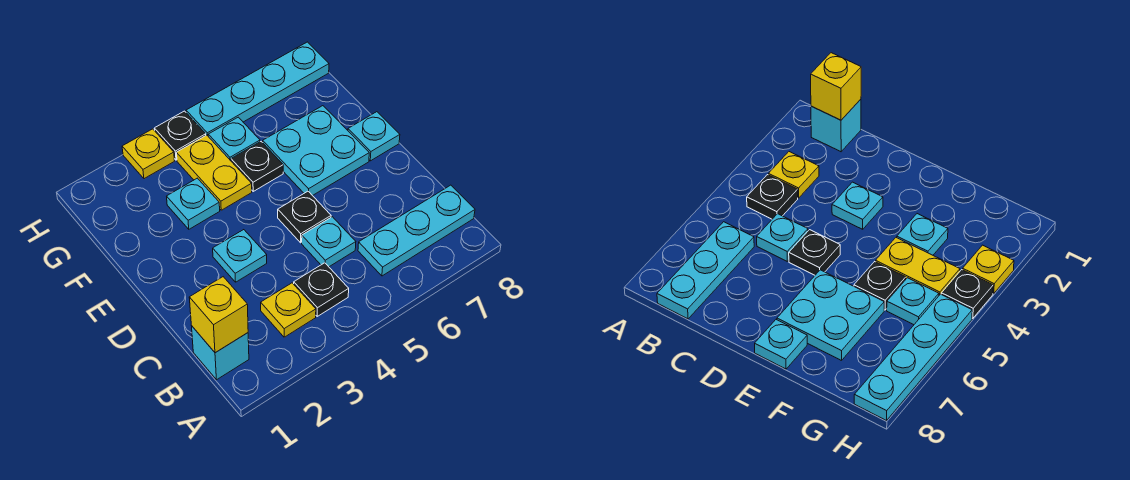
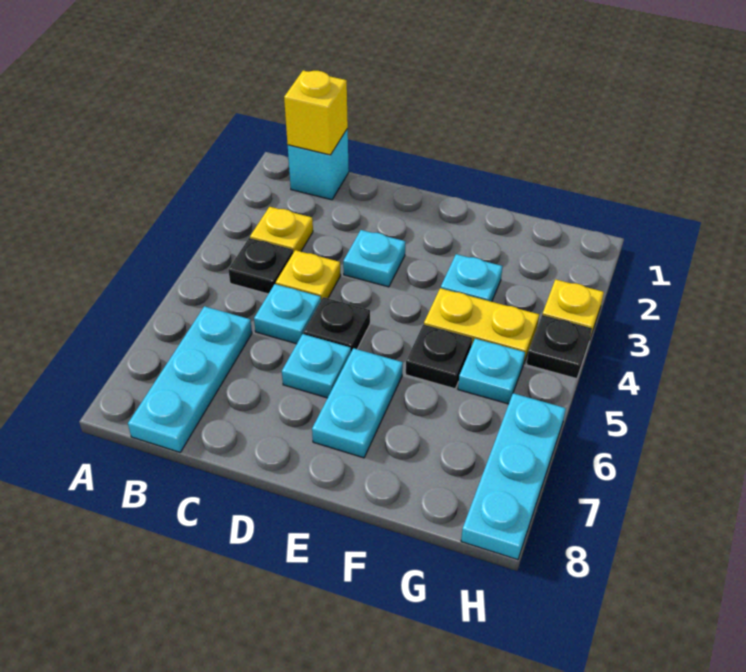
none -> yellow plate C4 level 1
cyan plate E6:F7 level 1 -> cyan plate E6:E7 level 1
cyan plate E8 level 1 -> cyan plate D6 level 1
cyan plate H5:H8 level 1 -> cyan plate H6:H8 level 1

